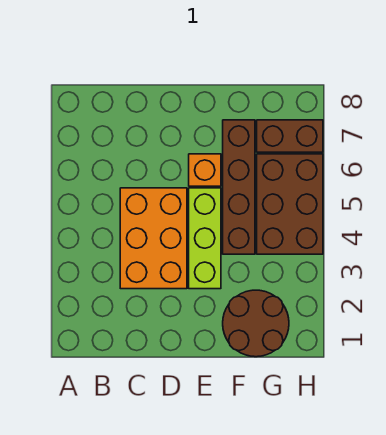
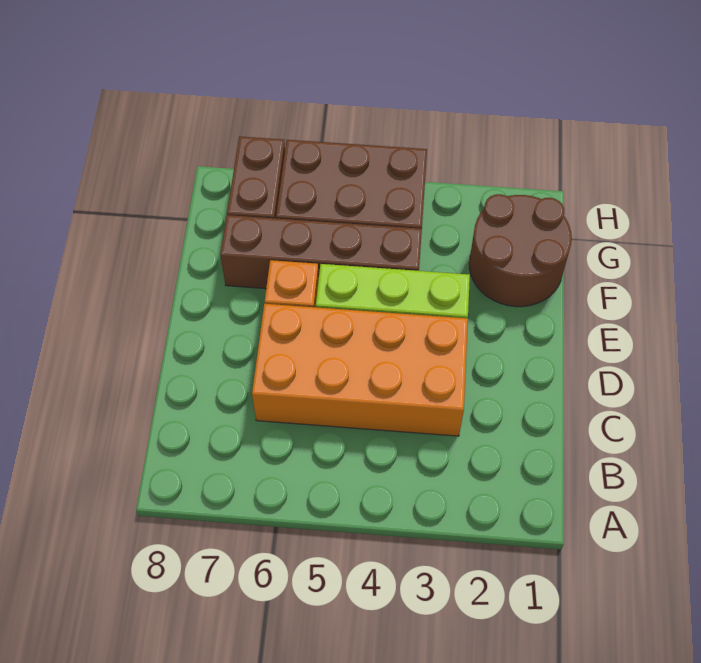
orange brick C3:D5 level 1 -> orange brick C3:D6 level 1

